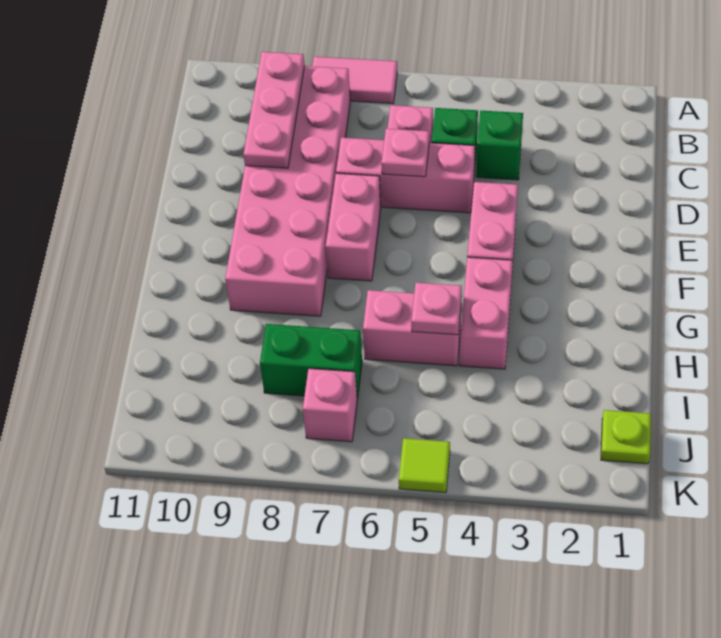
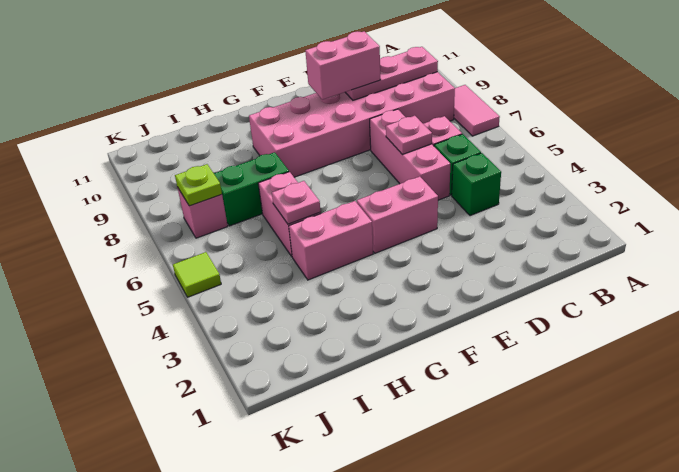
pink brick E7:F7 level 1 -> pink brick D9:E9 level 3
green brick I7:I8 level 1 -> green brick H7:I7 level 1
lime plate J1 level 1 -> lime plate J7 level 2

